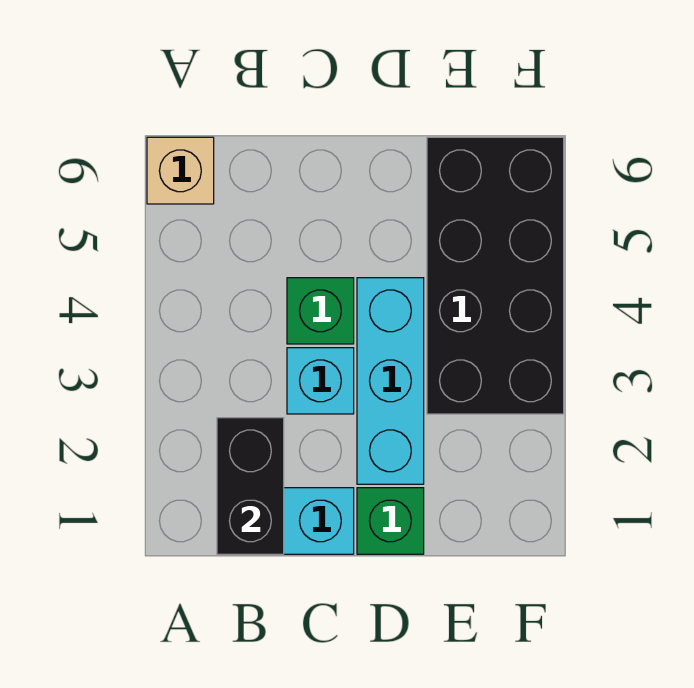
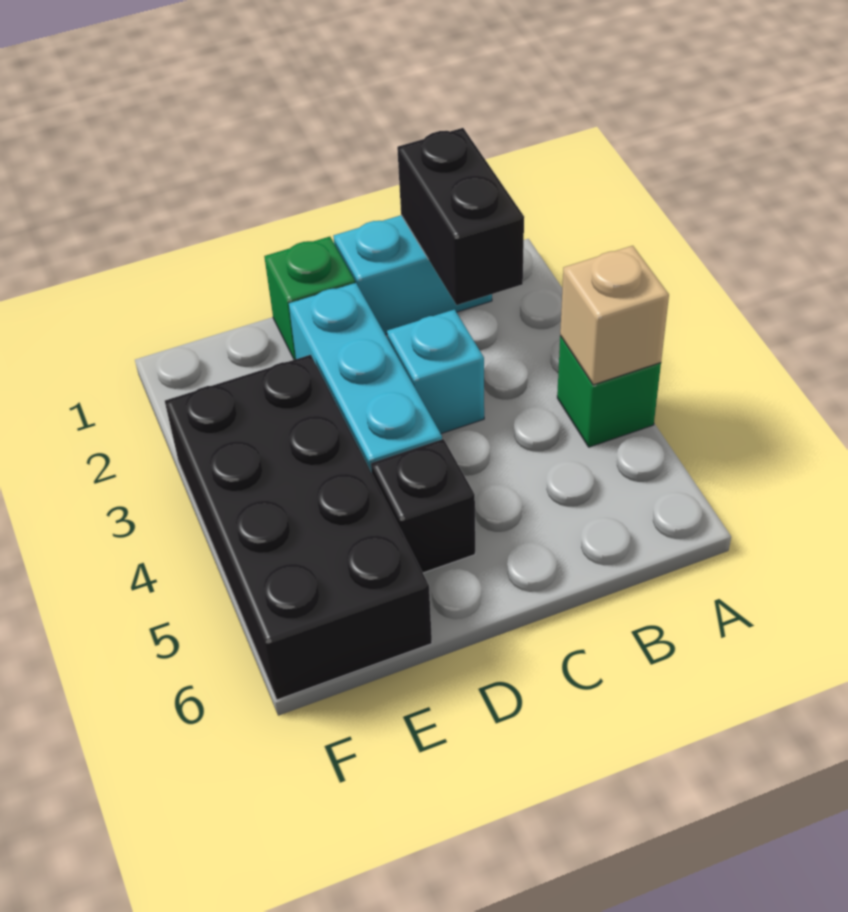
tan brick A6 level 1 -> tan brick A4 level 2
green brick C4 level 1 -> green brick A4 level 1
none -> black brick D5 level 1

